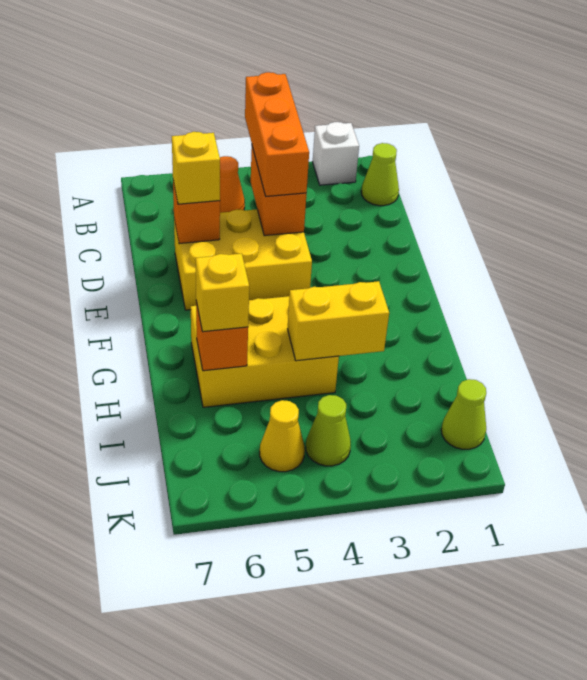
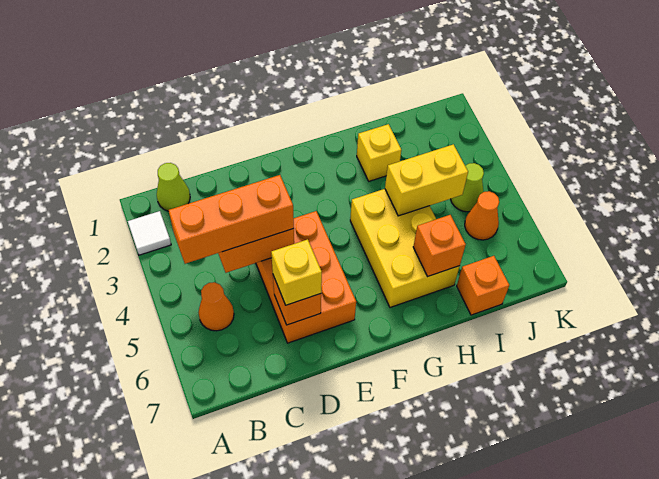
white brick A2 level 1 -> white tile A2 level 1
yellow brick D4:E6 level 1 -> orange brick D4:E6 level 1
yellow brick H3:H4 level 2 -> yellow brick H4:I4 level 2
yellow brick H6 level 3 -> yellow brick H2 level 1
none -> orange brick I7 level 1
lime cone J1 level 1 -> none
yellow cone J5 level 1 -> orange cone J5 level 1

